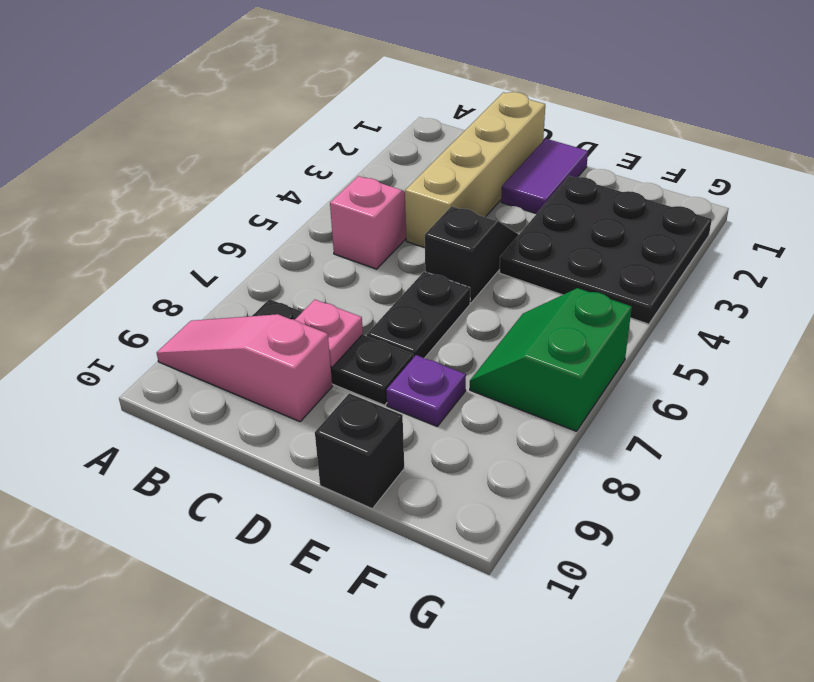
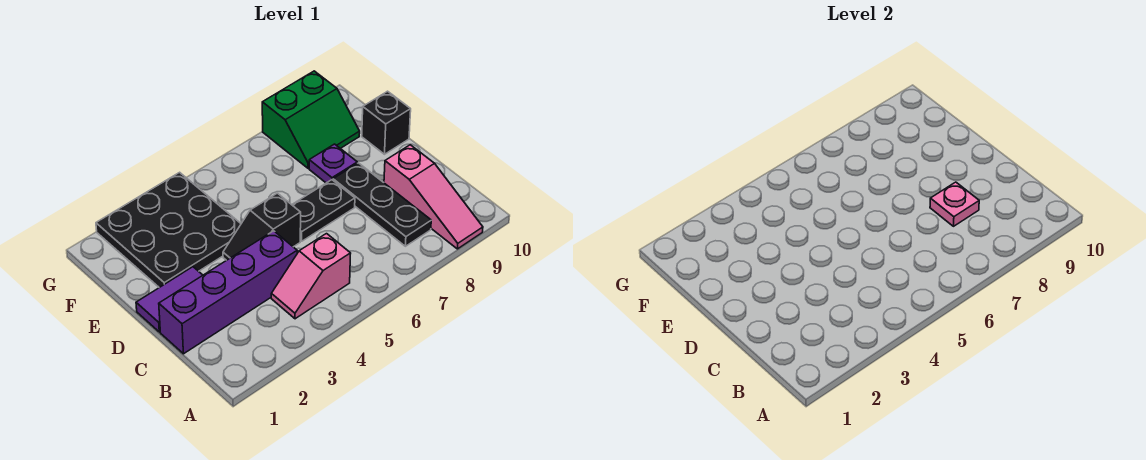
tan brick C1:C4 level 1 -> purple brick C1:C4 level 1
green slope F6:G7 level 1 top G -> green slope F8:G9 level 1 top G

